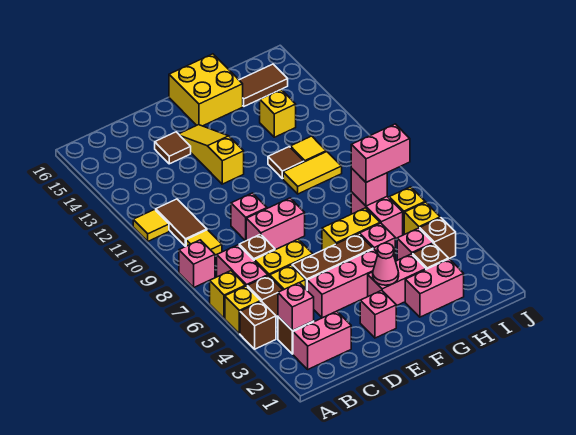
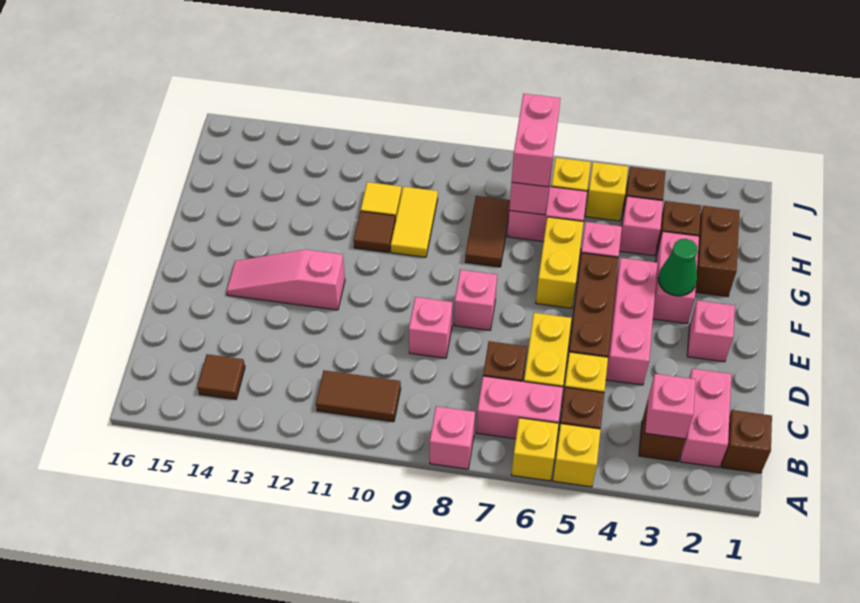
brown brick A4 level 1 -> brown brick B1 level 1
yellow tile A11 level 1 -> none
yellow tile B9 level 1 -> none
pink brick D8:E8 level 1 -> pink brick E8 level 1
brown tile D14 level 1 -> brown tile B14 level 1
yellow slope E12:E14 level 1 top 12 -> pink slope E12:E14 level 1 top 12
pink cone F3 level 2 -> green cone F3 level 2
yellow brick F15:G16 level 1 -> none
pink brick G2:H2 level 1 -> brown brick G2:H2 level 1
yellow brick H13 level 1 -> none
brown tile H15:I15 level 1 -> brown tile G8:H8 level 1

